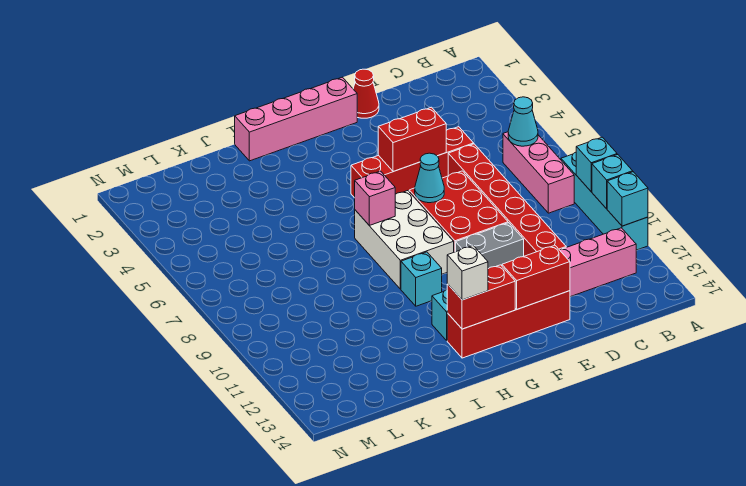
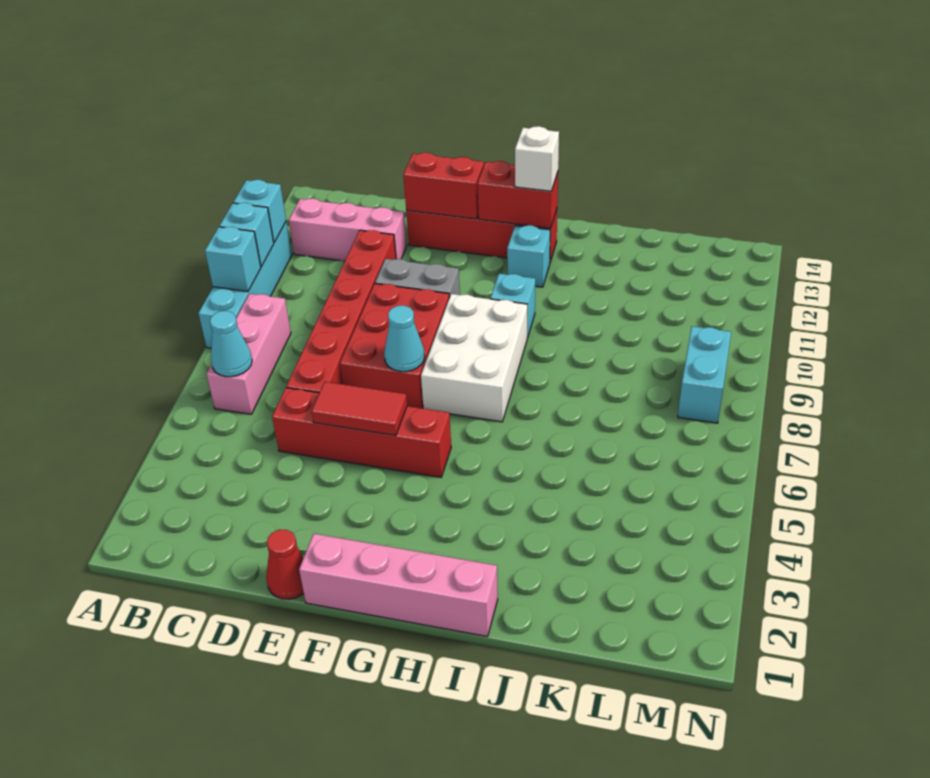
red brick E5:F5 level 2 -> red tile E5:F5 level 2
pink brick H7 level 2 -> none
none -> cyan brick M8:M9 level 1

